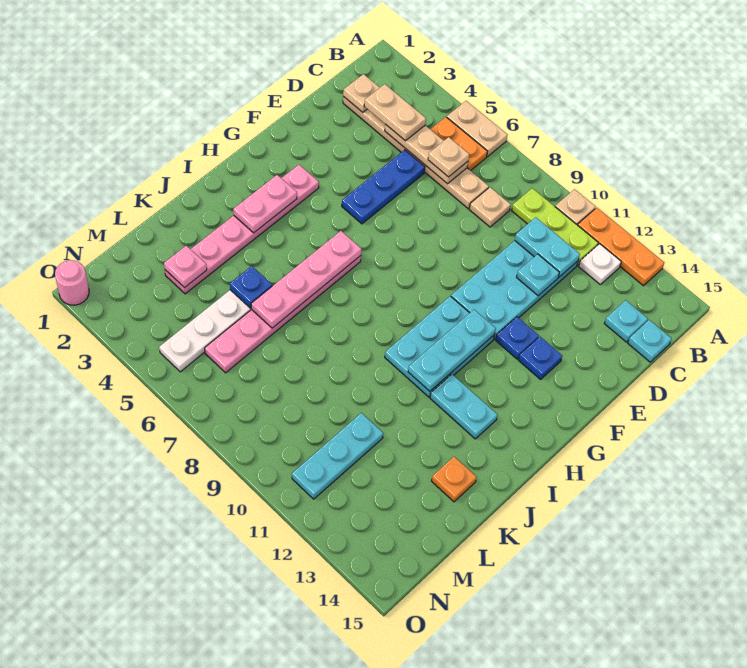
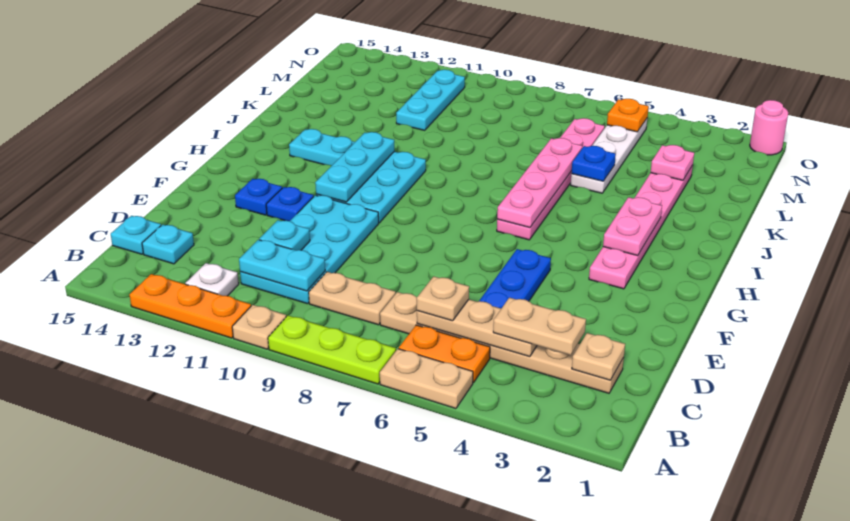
lime plate B9:B11 level 1 -> lime plate A7:A9 level 1
tan plate C8 level 1 -> tan plate C8:C9 level 1
orange plate K14 level 1 -> orange plate N5 level 2

